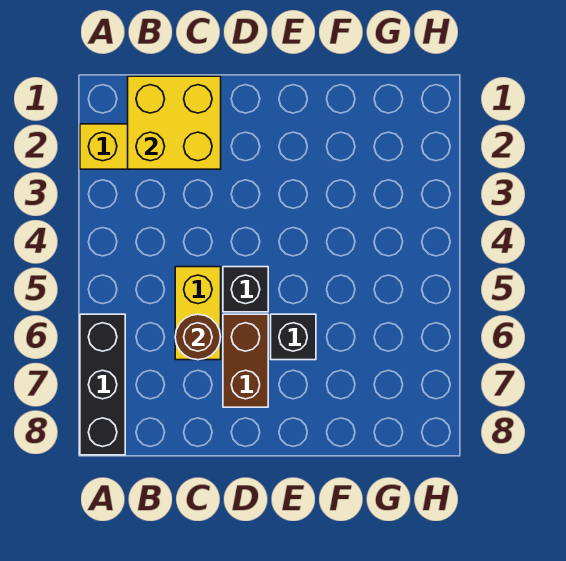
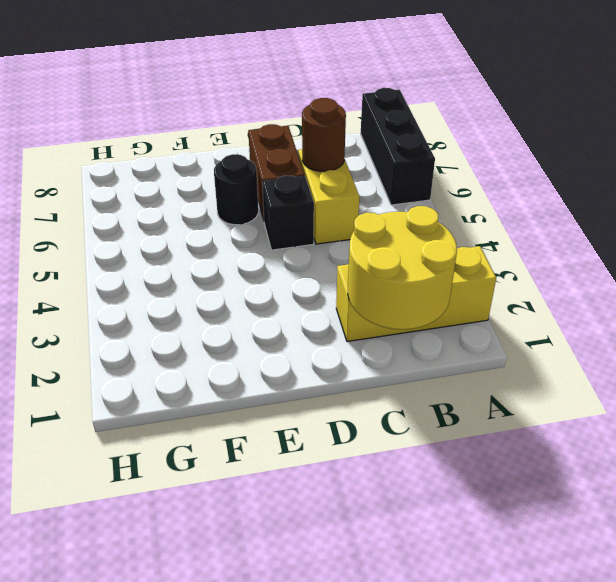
yellow brick B1:C2 level 2 -> yellow round brick B1:C2 level 2
black brick E6 level 1 -> black round brick E6 level 1

